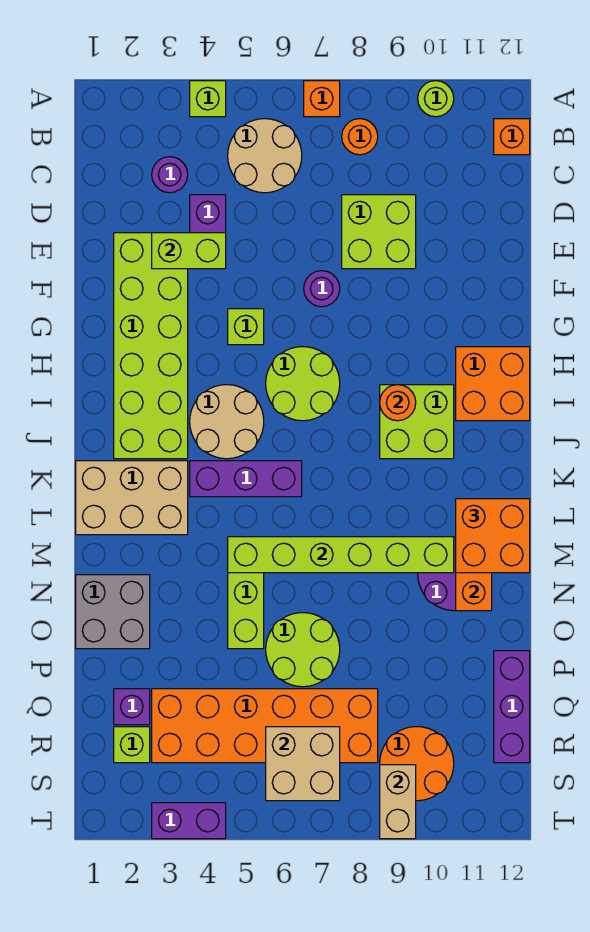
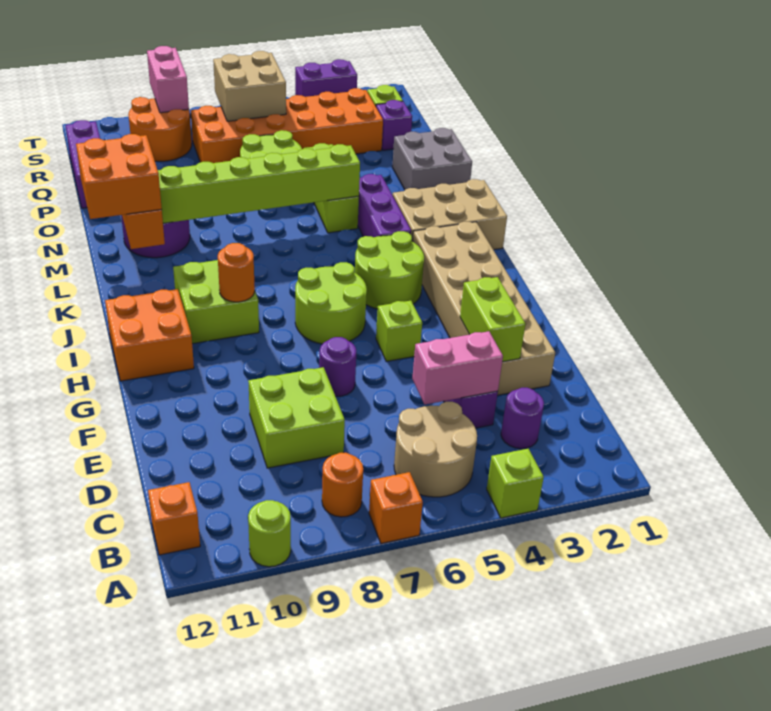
none -> pink brick D4:D5 level 2
lime brick E2:J3 level 1 -> tan brick E2:J3 level 1
lime brick E3:E4 level 2 -> lime brick E3:F3 level 2
tan round brick I4:J5 level 1 -> lime round brick I4:J5 level 1
purple brick K4:K6 level 1 -> purple brick K4:M4 level 1
tan brick S9:T9 level 2 -> pink brick S9:T9 level 2

